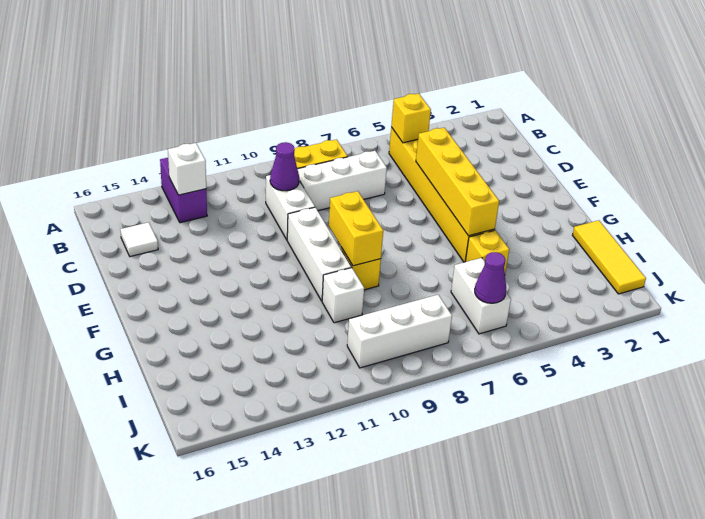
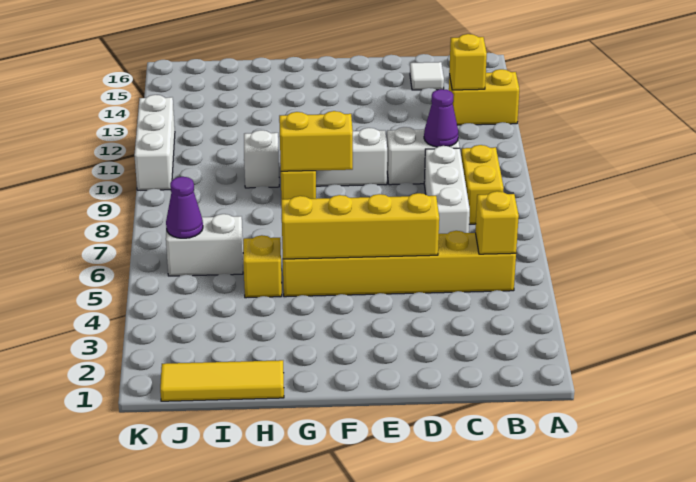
purple brick A13:B13 level 1 -> yellow brick A13:B13 level 1
white brick B13 level 2 -> yellow brick B13 level 2
white brick J8:J10 level 1 -> white brick K10:K12 level 1

